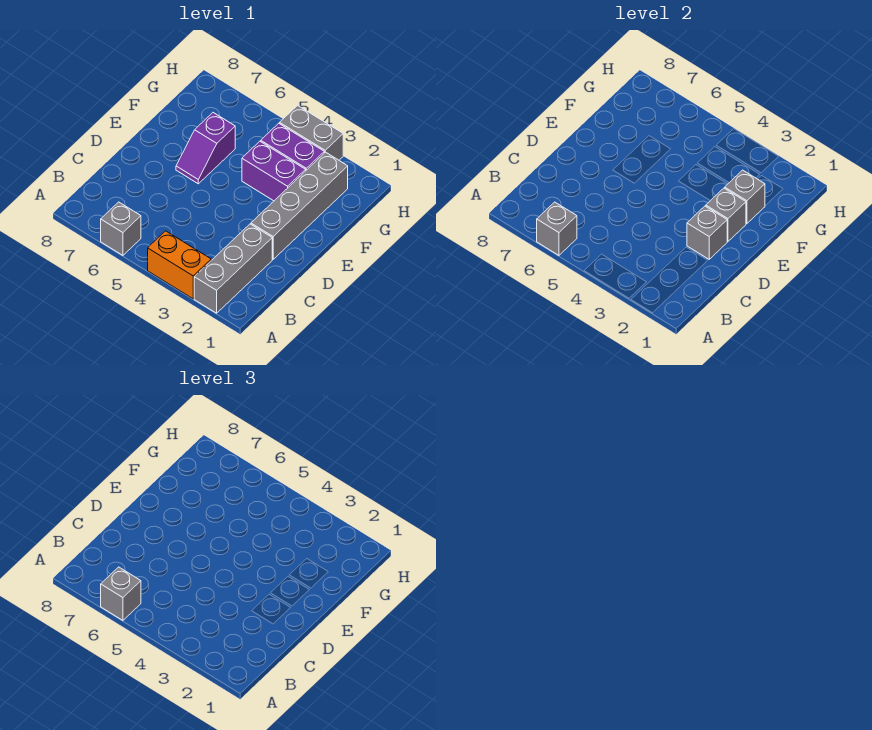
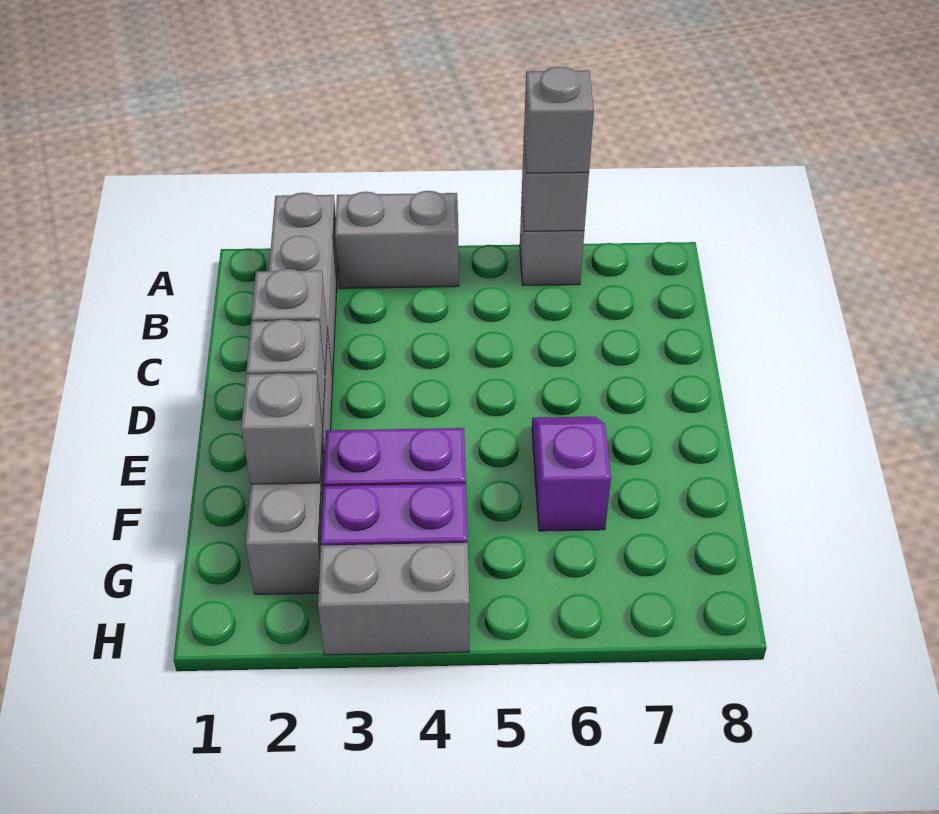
orange brick A3:A4 level 1 -> grey brick A3:A4 level 1

